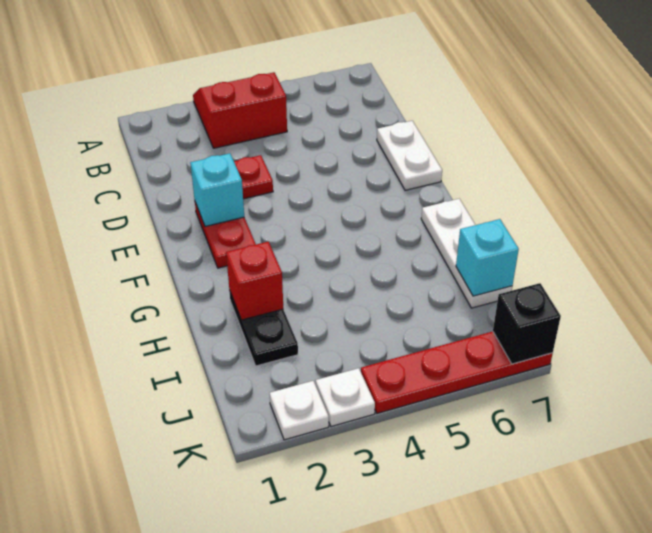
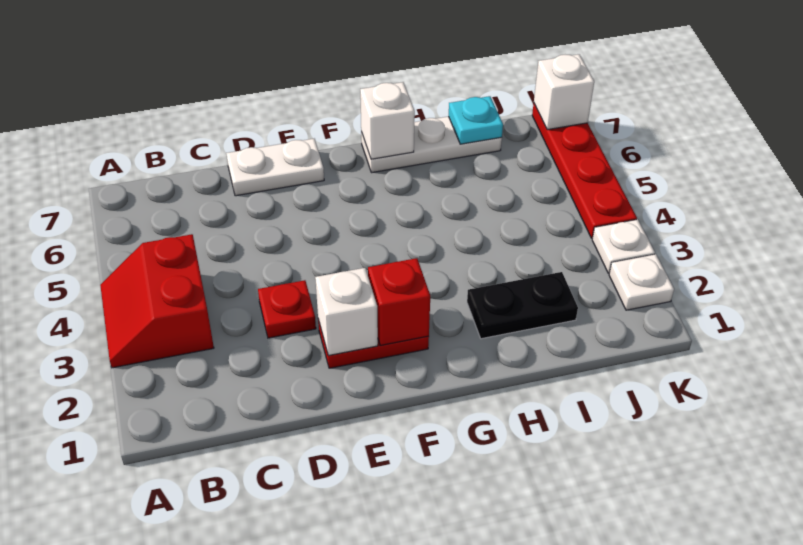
cyan brick E2 level 2 -> white brick E2 level 2
none -> white brick G7 level 2
red brick H2 level 2 -> red brick F2 level 2
cyan brick I7 level 2 -> cyan plate I7 level 2
black brick K7 level 2 -> white brick K7 level 2

